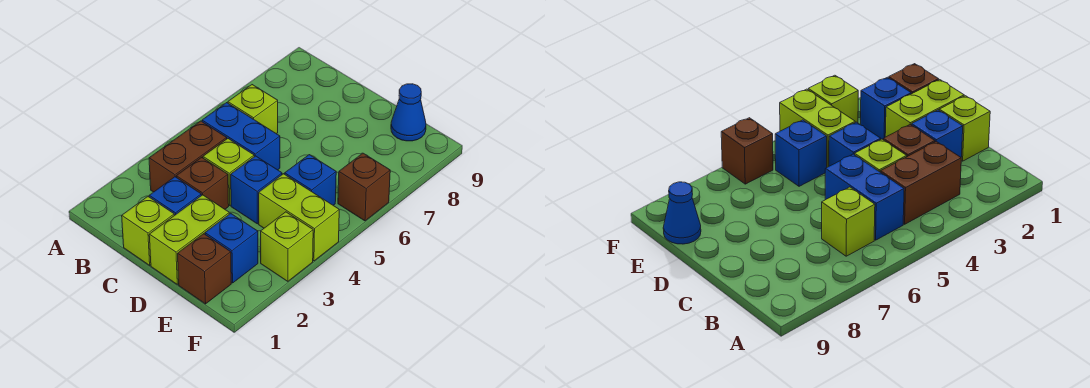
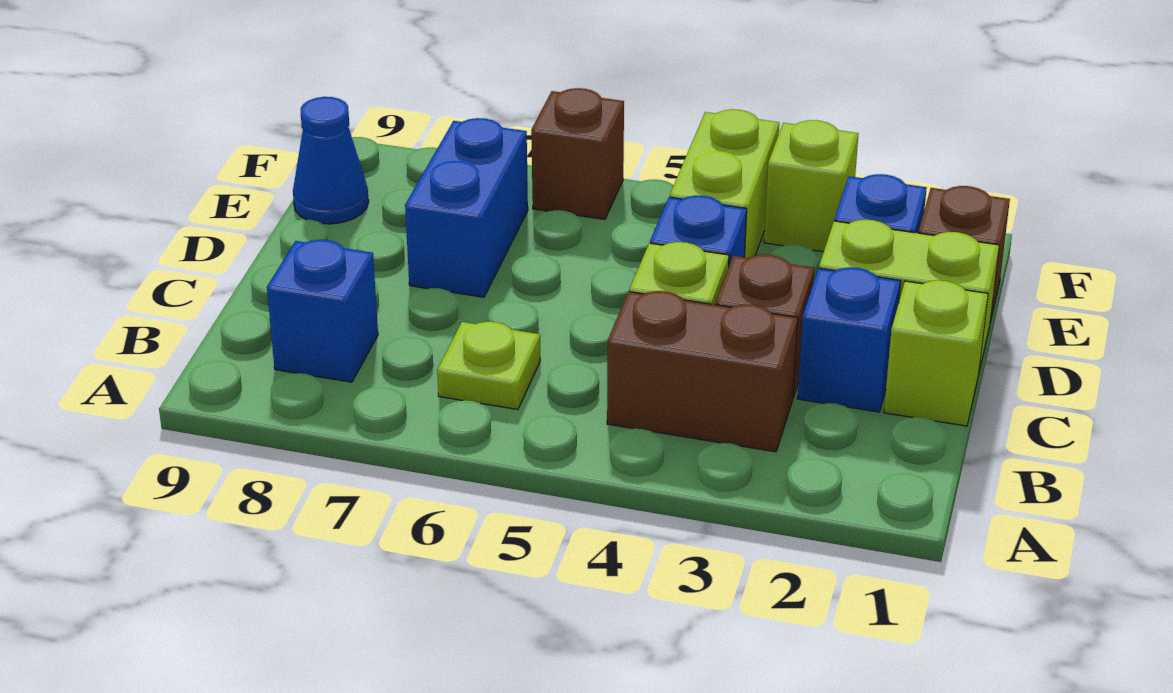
blue brick B5:C5 level 1 -> blue brick D7:E7 level 1
lime brick B6 level 1 -> lime plate B6 level 1
blue brick E5 level 1 -> blue brick B8 level 1

